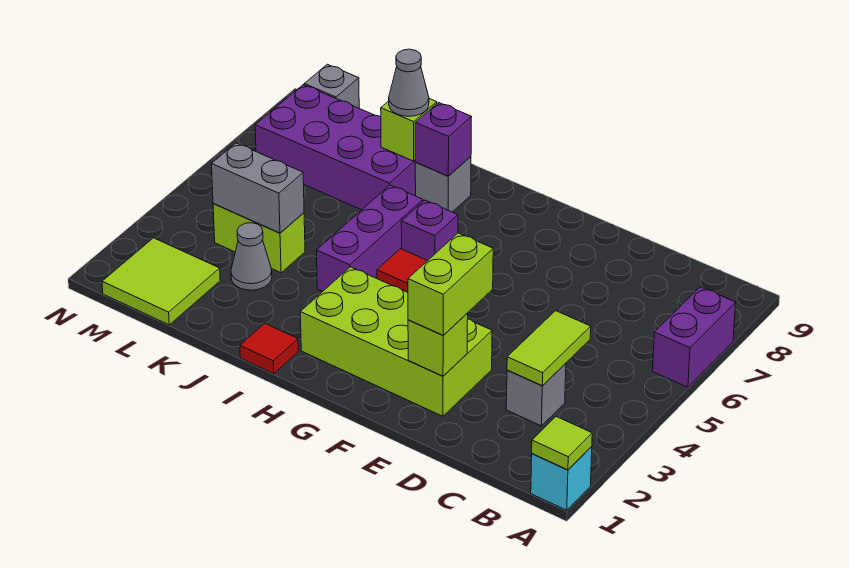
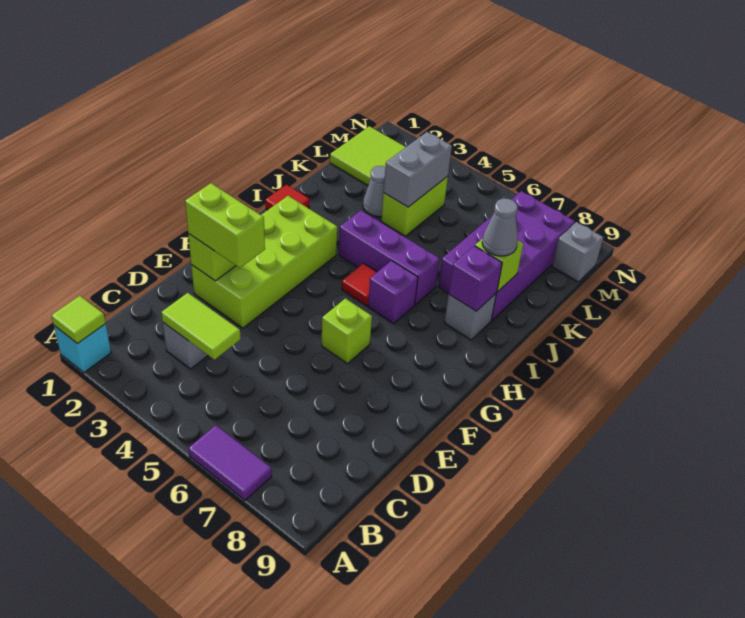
purple brick A6:A7 level 1 -> purple tile A6:A7 level 1
none -> lime brick F6 level 1

